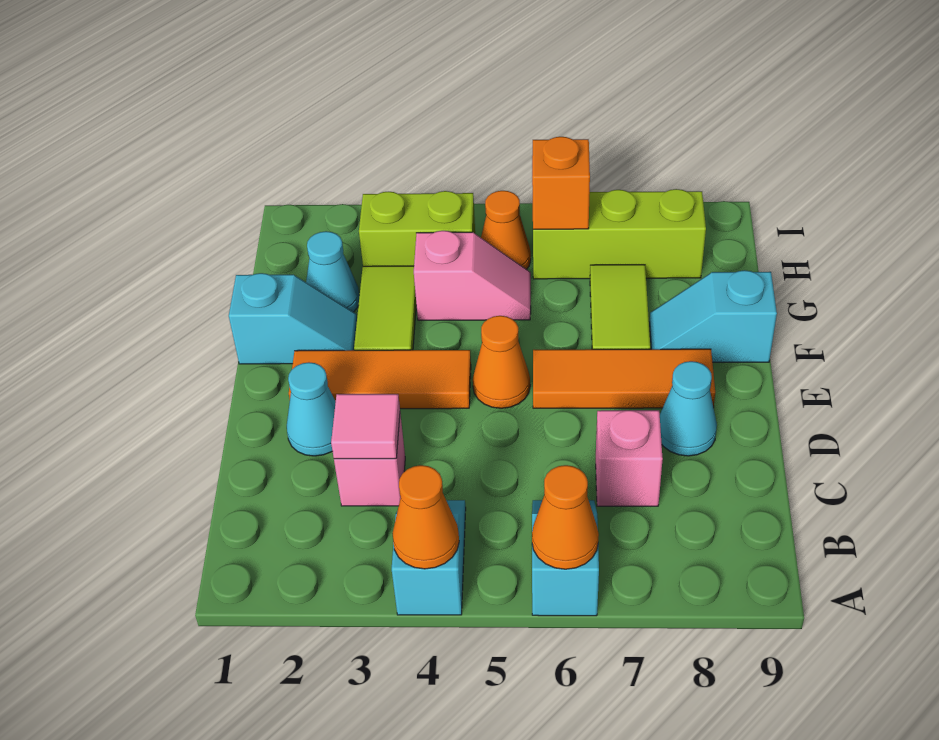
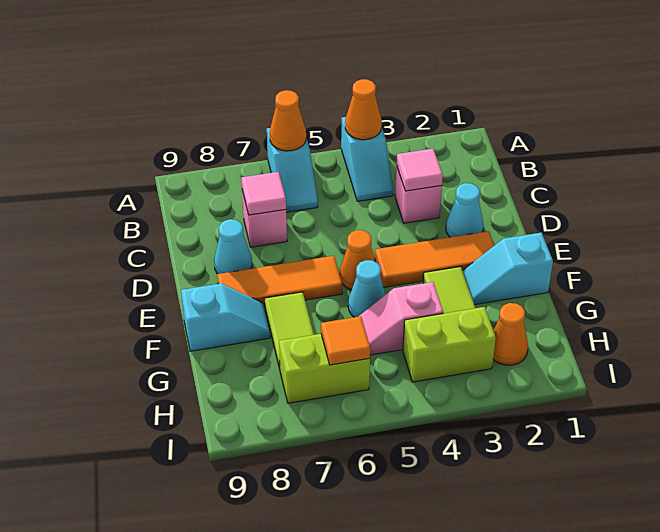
none -> pink tile C7 level 2
cyan cone G2 level 1 -> cyan cone F5 level 1
orange cone H5 level 1 -> orange cone H2 level 1
lime brick H6:H8 level 1 -> lime brick H6:H7 level 1
orange brick H6 level 2 -> orange tile H6 level 2

